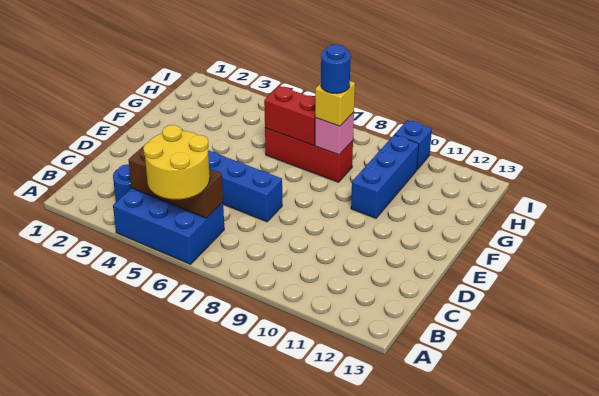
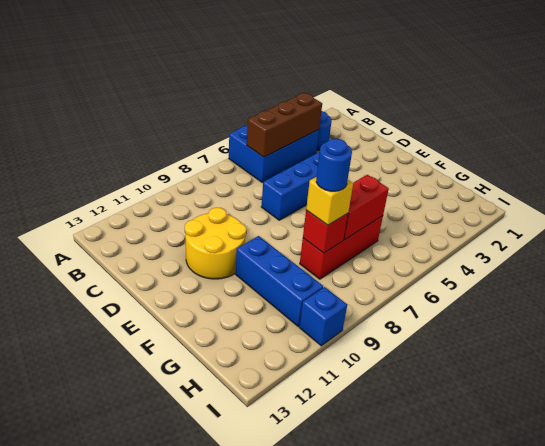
yellow round brick A5:B6 level 3 -> yellow round brick D10:E11 level 1
pink brick G8 level 2 -> red brick G8 level 2

